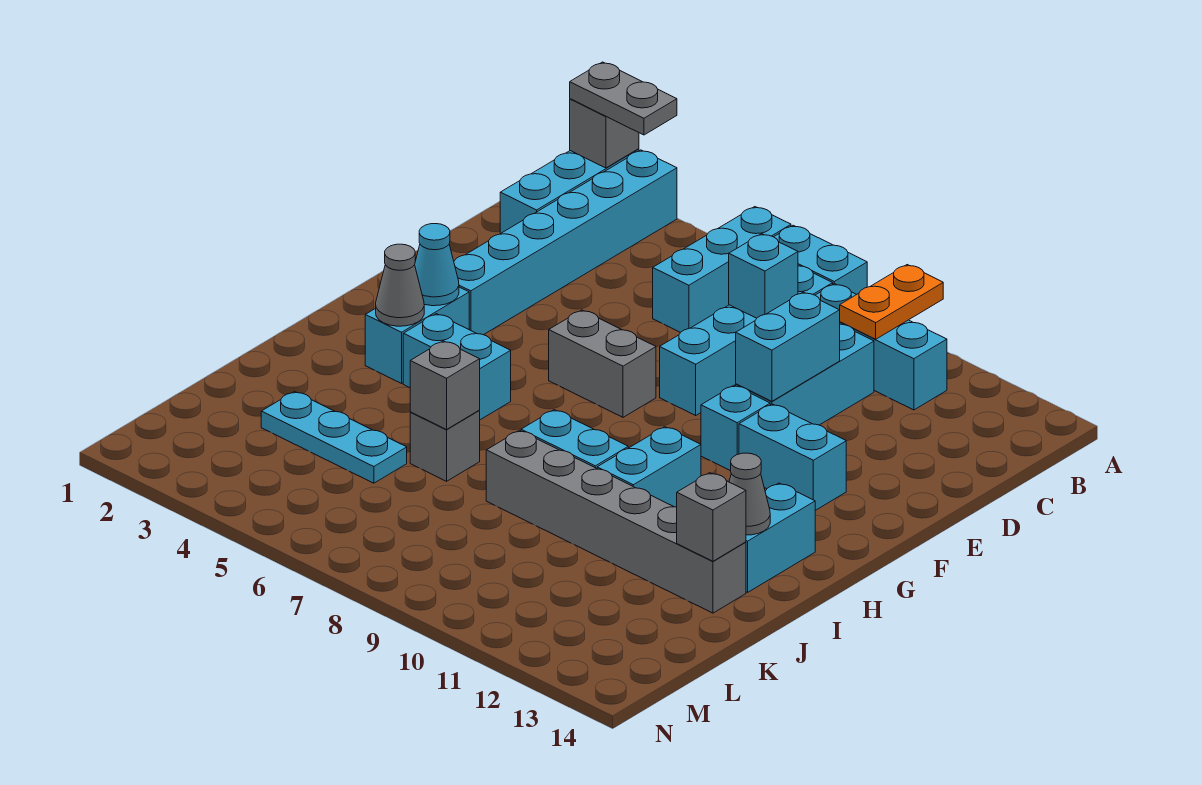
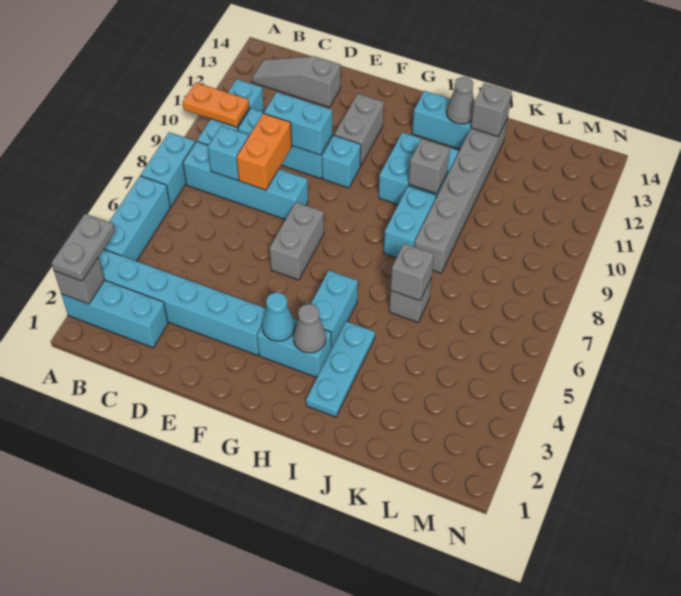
cyan brick A6:C6 level 1 -> cyan brick A4:A6 level 1
none -> grey slope B13:D13 level 1 top D
none -> orange brick D8:D9 level 2
cyan brick F11:F12 level 1 -> grey brick F11:F12 level 1
cyan brick H10:I10 level 1 -> cyan brick H10:I11 level 1
none -> grey brick I10 level 2
cyan plate K3:K5 level 1 -> cyan plate I2:I4 level 1

